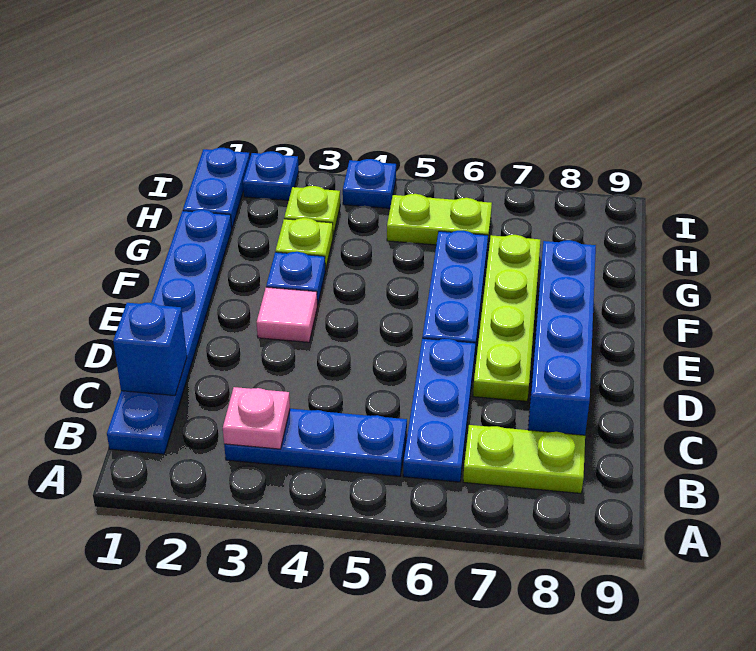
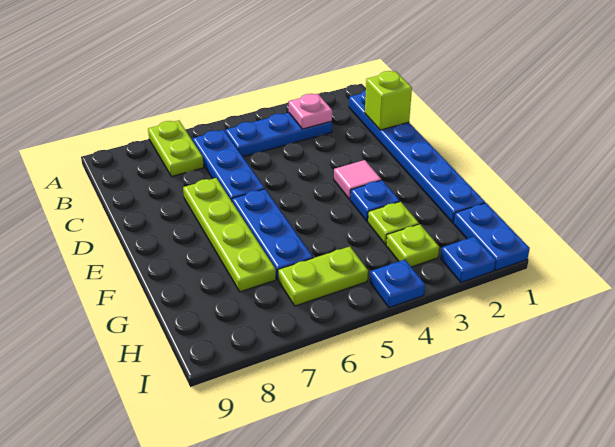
lime plate B7:B8 level 1 -> lime plate A7:B7 level 1
blue brick C1 level 2 -> lime brick C1 level 2
blue brick C8:F8 level 1 -> none

